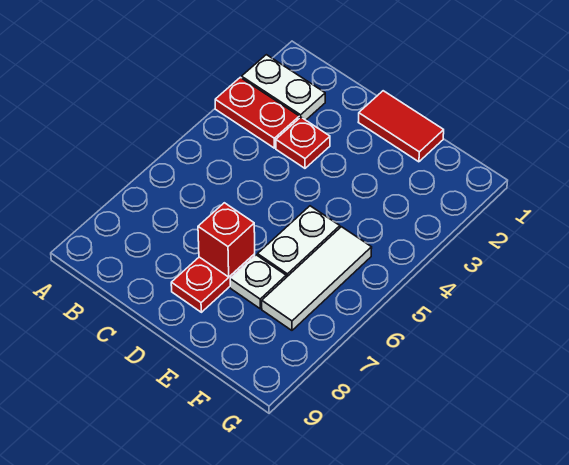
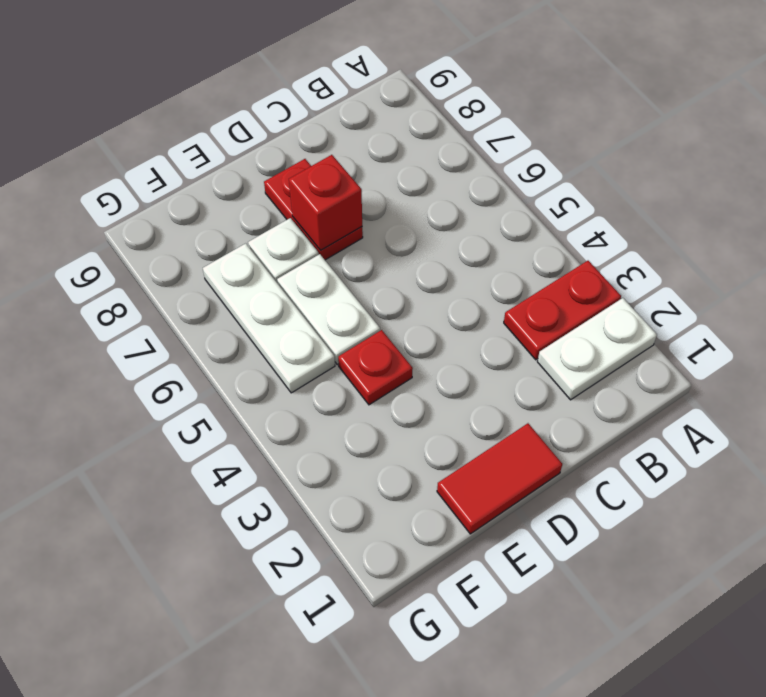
red plate C3 level 1 -> red plate E4 level 1
white tile F5:F7 level 1 -> white plate F5:F7 level 1

